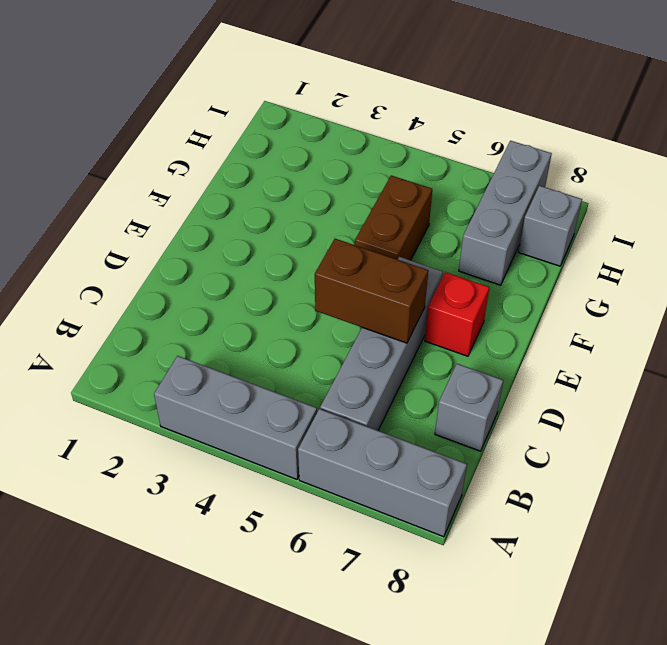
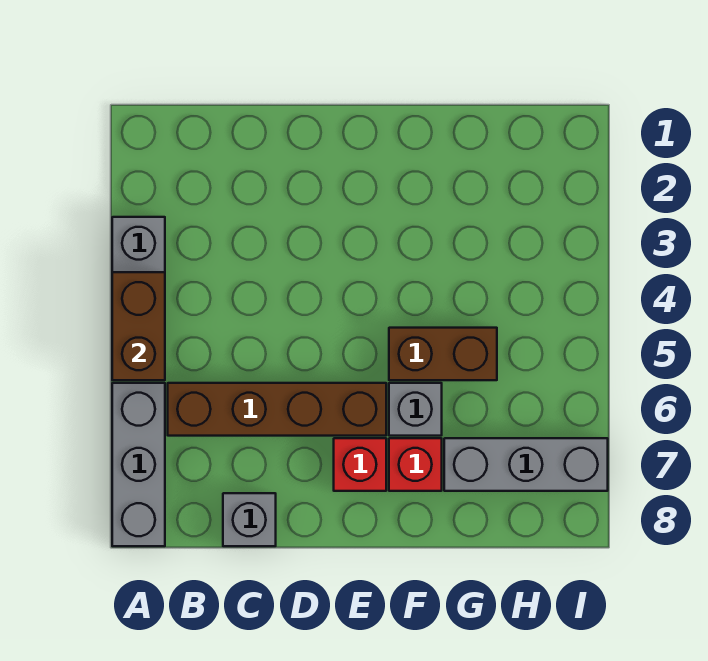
grey brick B6:E6 level 1 -> brown brick B6:E6 level 1
brown brick D5:D6 level 2 -> brown brick A4:A5 level 2
none -> red brick F7 level 1
grey brick H8 level 1 -> grey brick F6 level 1

